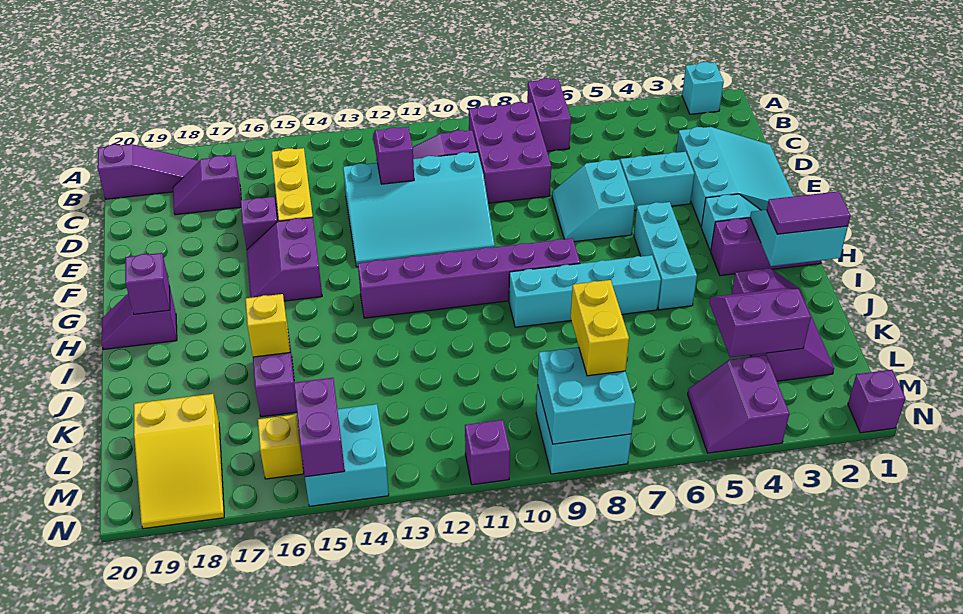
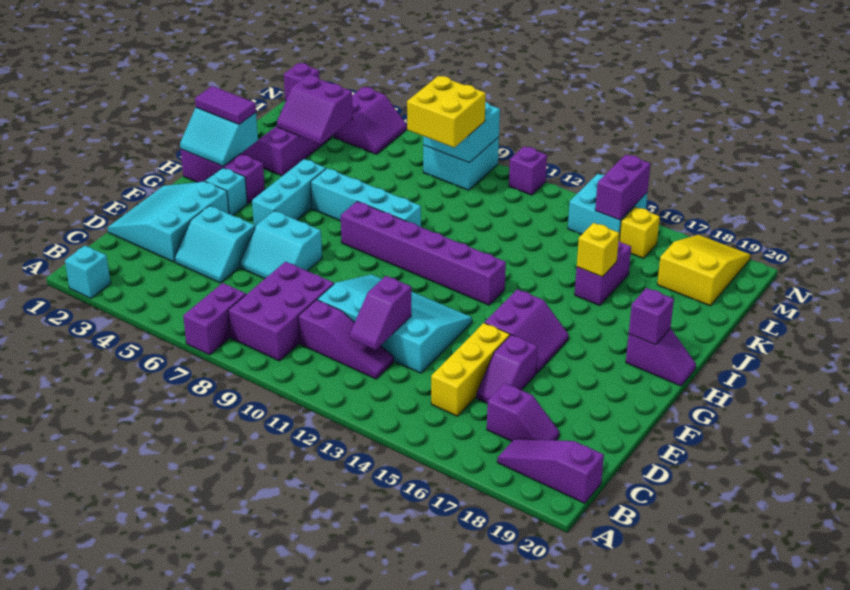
cyan slope E6:F7 level 1 top 6 -> cyan slope E6:F7 level 1 top F
yellow brick L8:M8 level 3 -> yellow brick L8:M9 level 3

